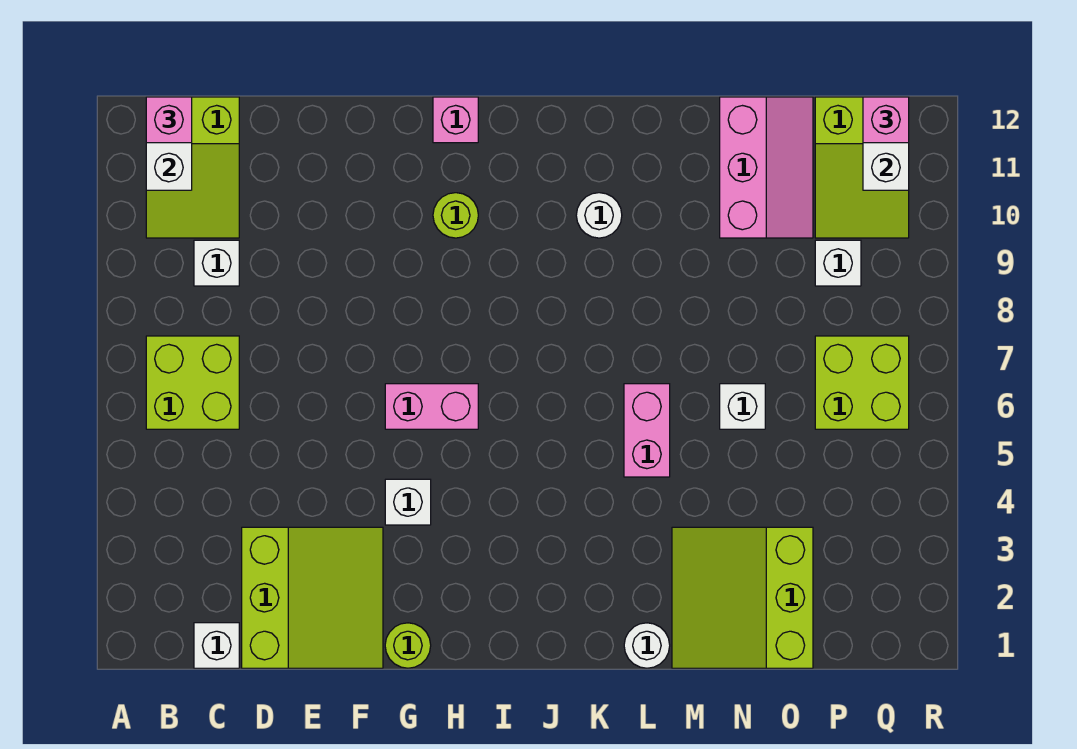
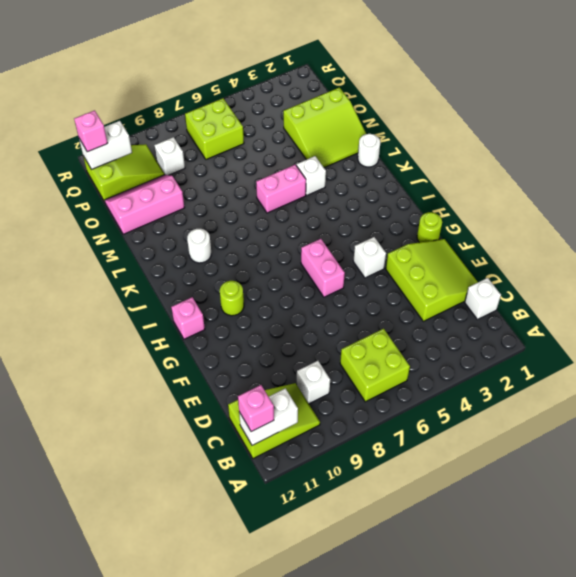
lime slope D1:F3 level 1 top D -> lime slope D1:F3 level 1 top 3
white brick N6 level 1 -> white brick L4 level 1

